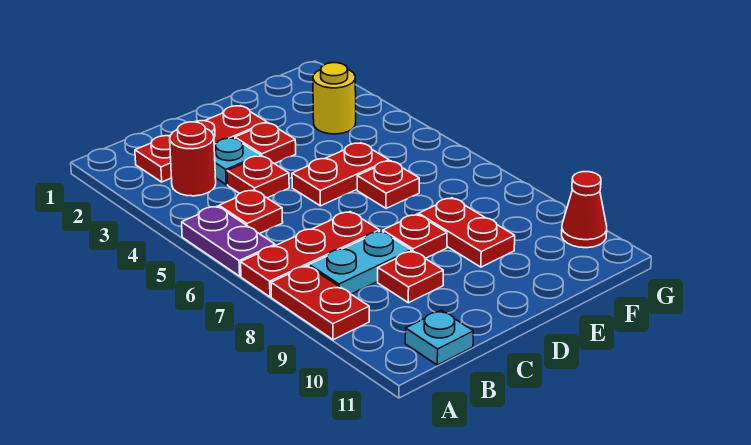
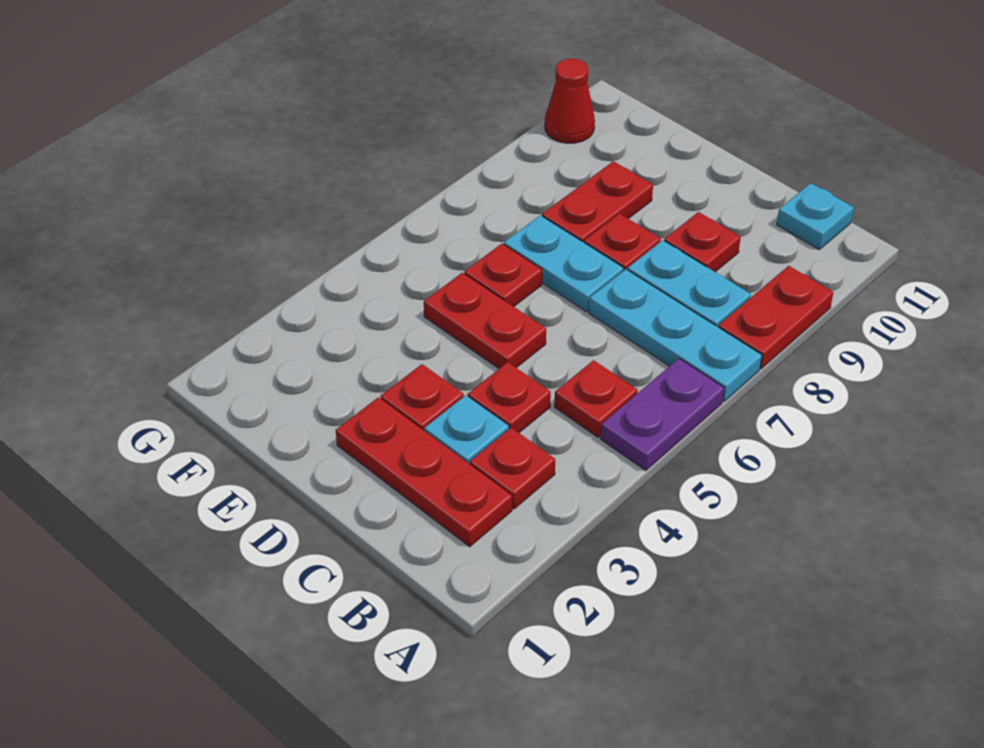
red plate A7:C7 level 1 -> cyan plate A7:C7 level 1
red round brick B3 level 1 -> red plate B3 level 1
none -> cyan plate D7:E7 level 1
yellow round brick F3 level 1 -> none

